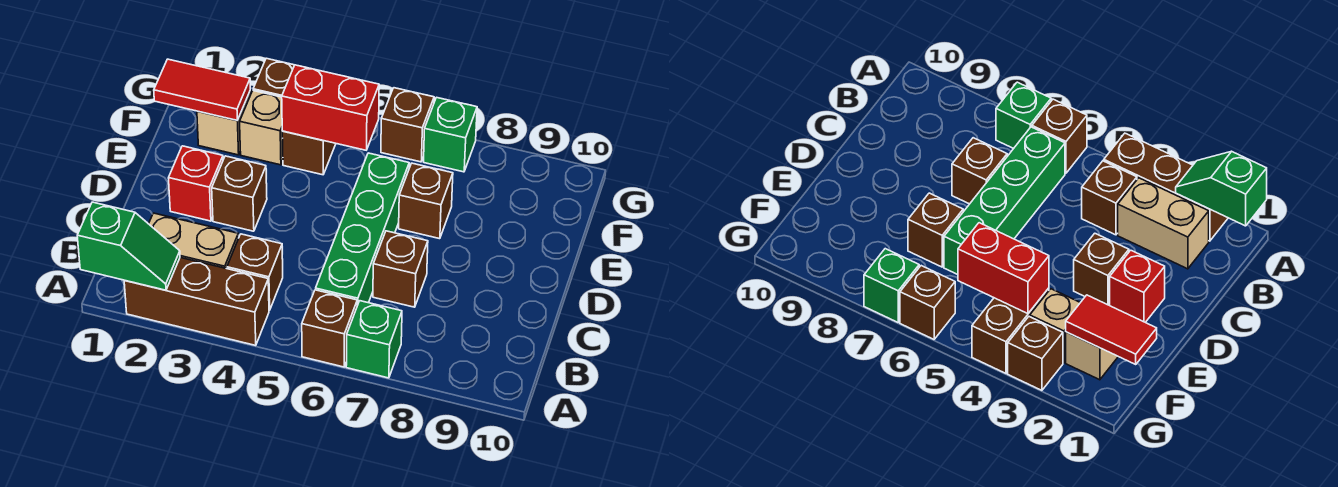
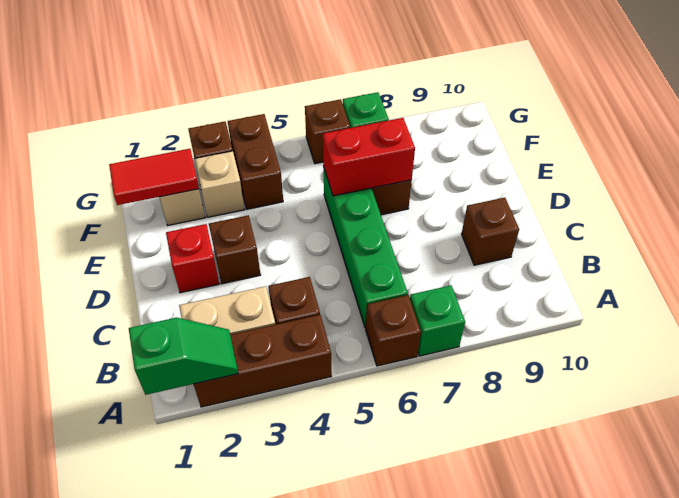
brown brick C7 level 1 -> brown brick C9 level 1
red brick F4:F5 level 2 -> red brick E6:E7 level 2

